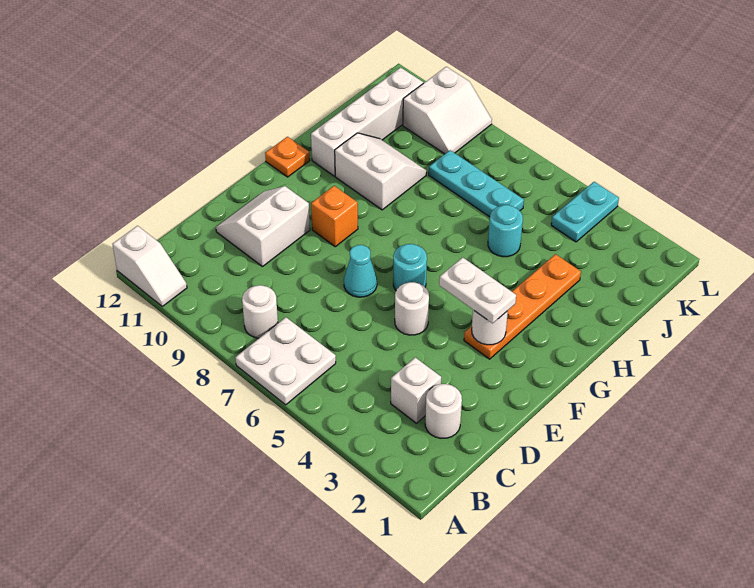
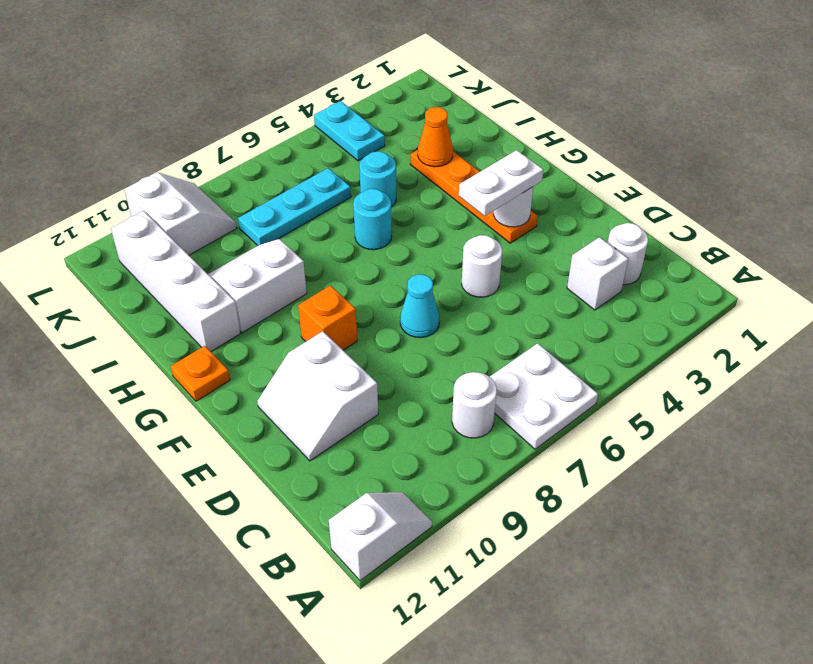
cyan round brick F6 level 1 -> cyan round brick H6 level 1
none -> orange cone I3 level 2

